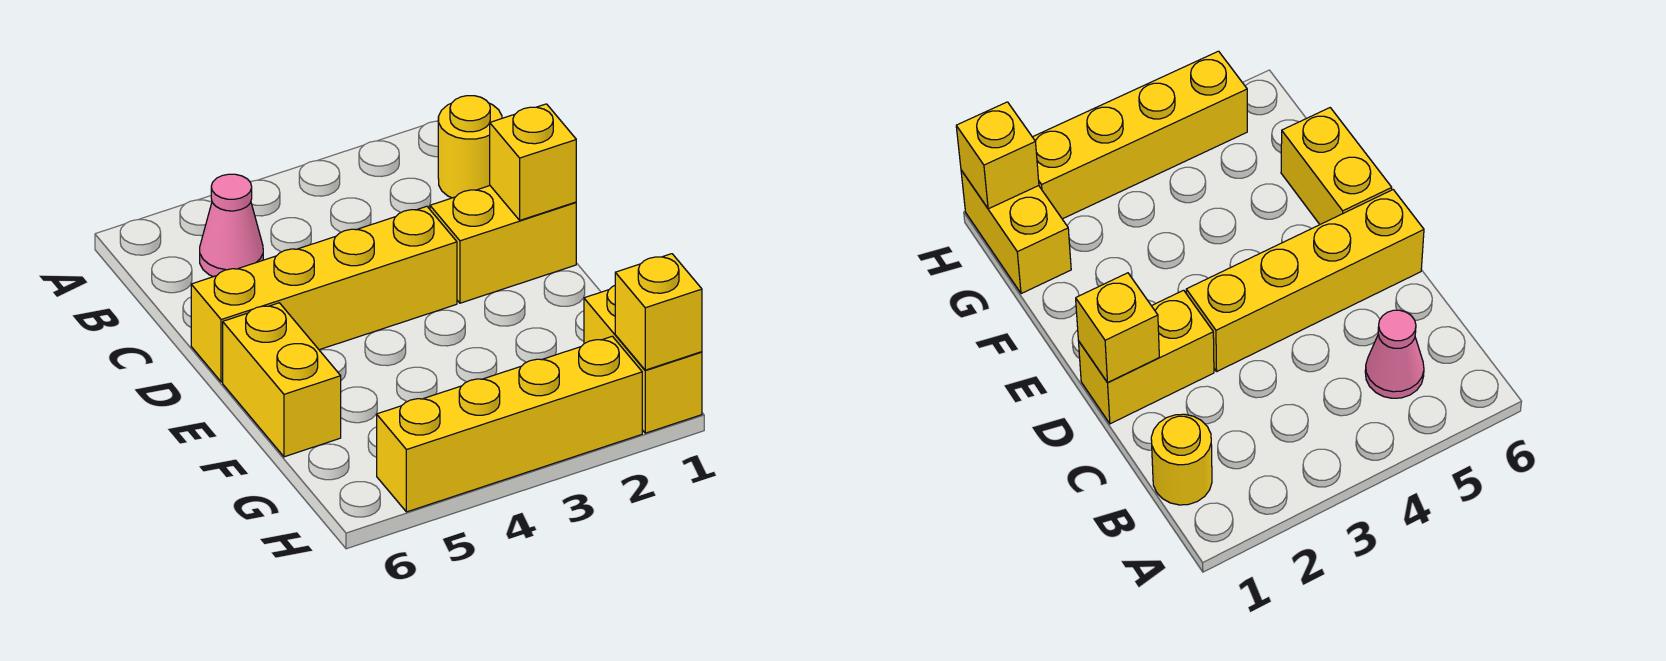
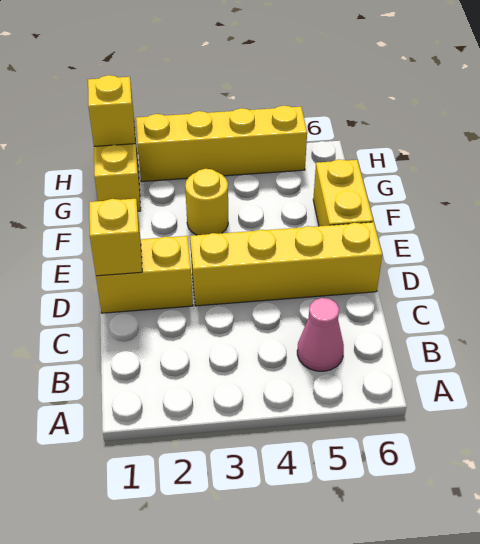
yellow round brick B1 level 1 -> yellow round brick F3 level 1

